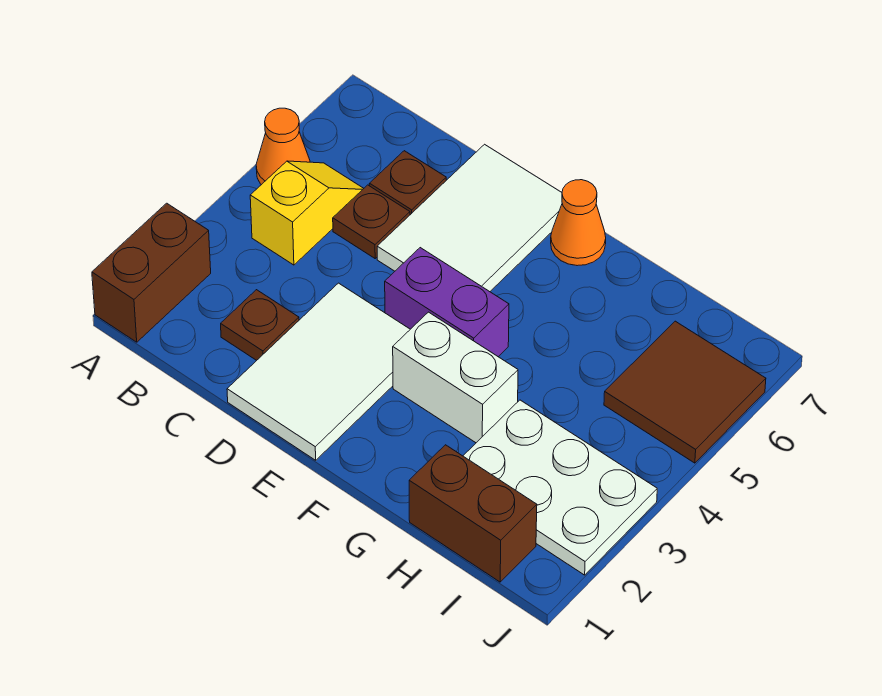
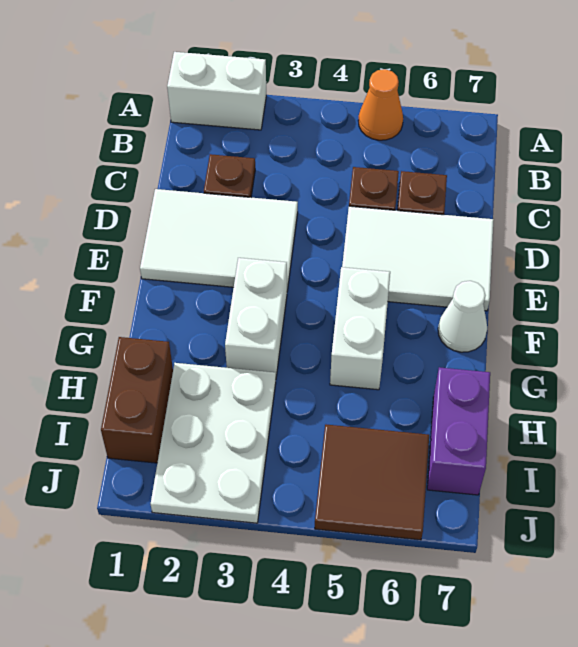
brown brick A1:A2 level 1 -> white brick A1:A2 level 1
yellow slope B4:B5 level 1 top 4 -> none
purple brick E4:F4 level 1 -> purple brick H7:I7 level 1
none -> white brick F5:G5 level 1
orange cone F7 level 1 -> white cone F7 level 1

